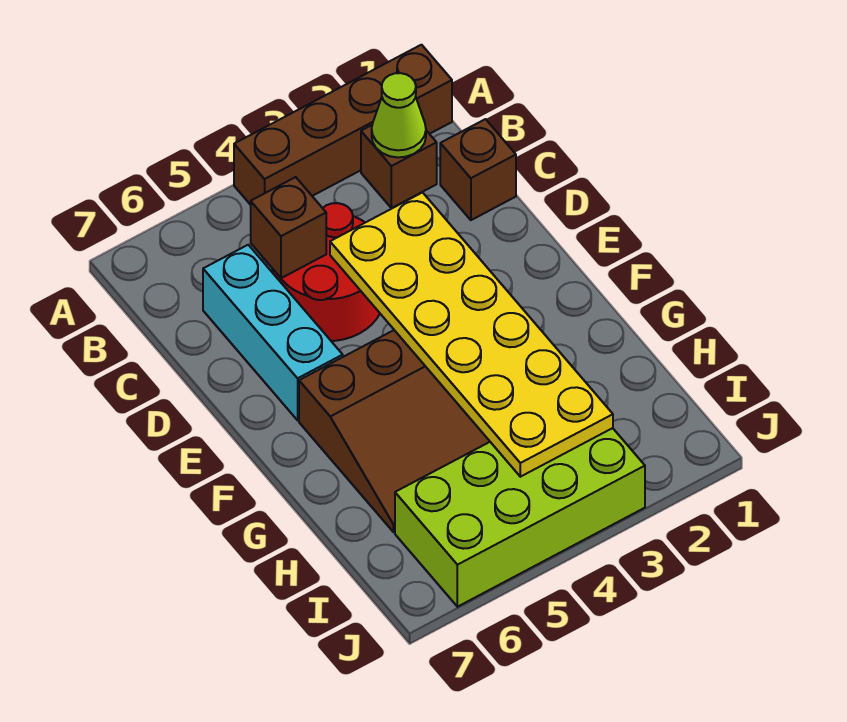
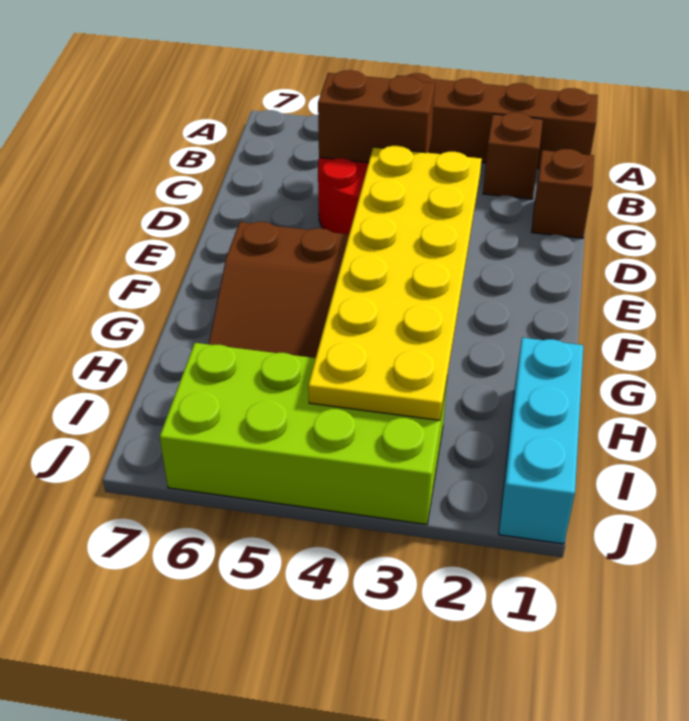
lime cone B2 level 2 -> none
brown brick C5 level 2 -> brown brick C4:C5 level 2
cyan brick C6:E6 level 1 -> cyan brick H1:J1 level 1

